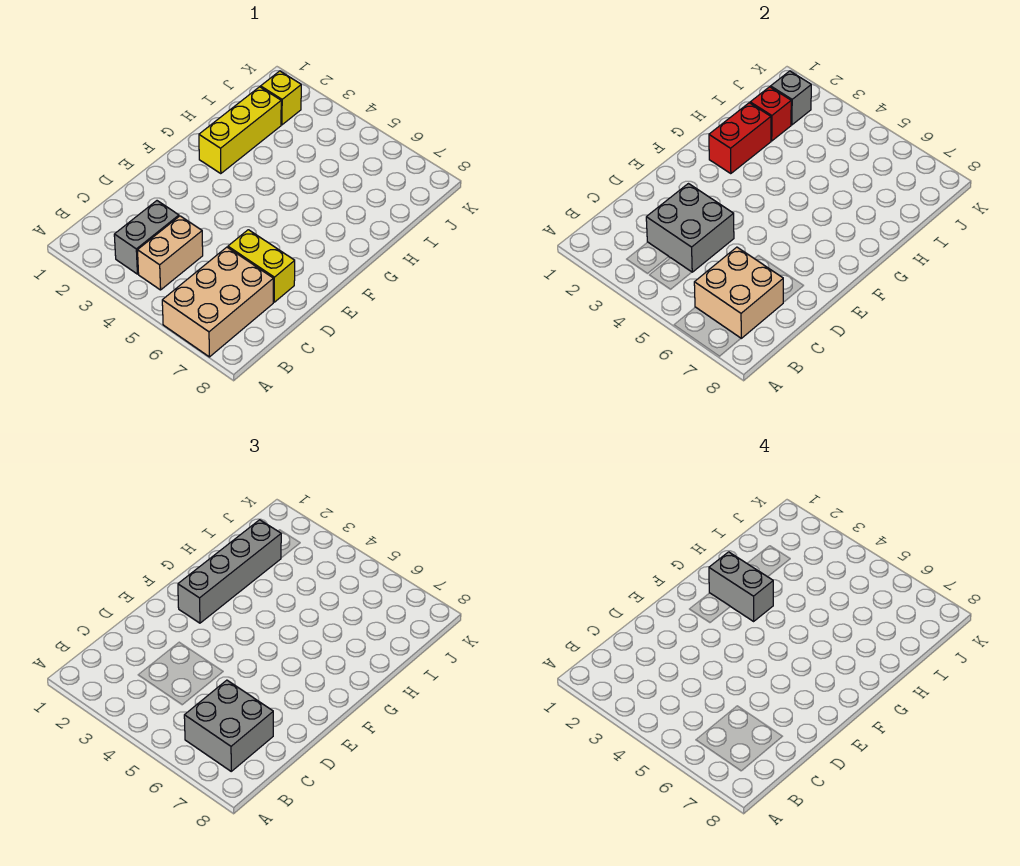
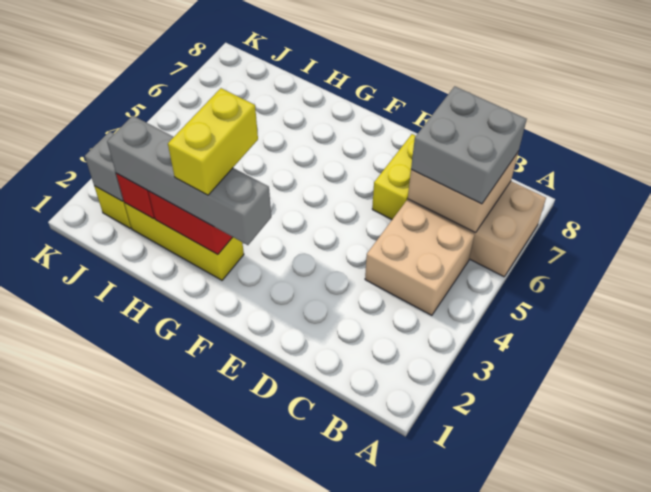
grey brick B3:C3 level 1 -> none
tan brick B4:C4 level 1 -> tan brick B4:C5 level 1
grey brick C3:D4 level 2 -> none
grey brick G2:G3 level 4 -> yellow brick G2:G3 level 4

